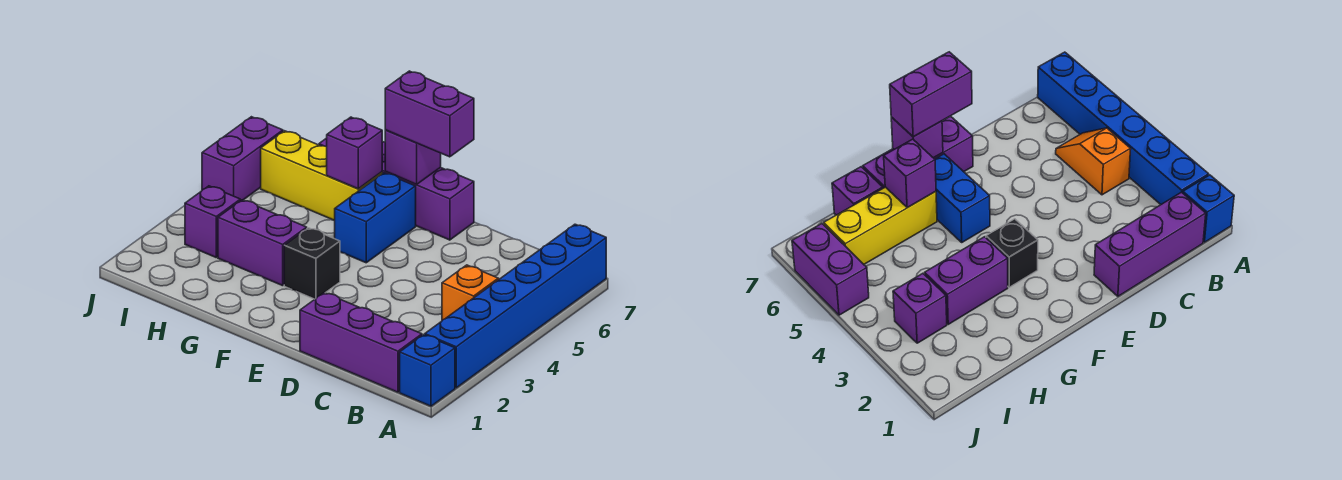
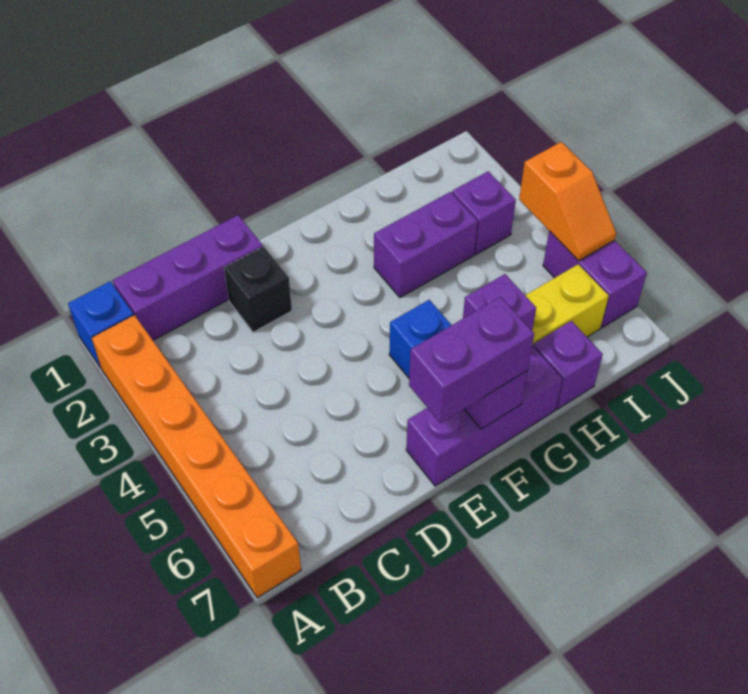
blue brick A2:A7 level 1 -> orange brick A2:A7 level 1
orange slope B4:B5 level 1 top 4 -> orange slope J4:J5 level 2 top 4
black brick F3 level 1 -> black brick D2 level 1

